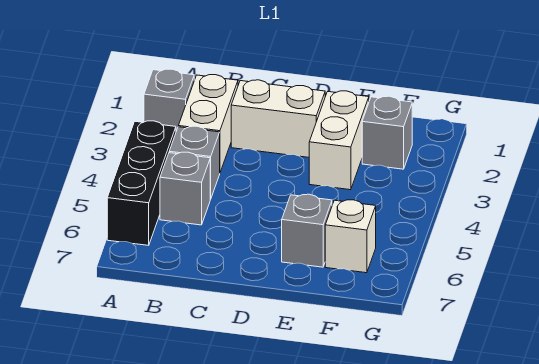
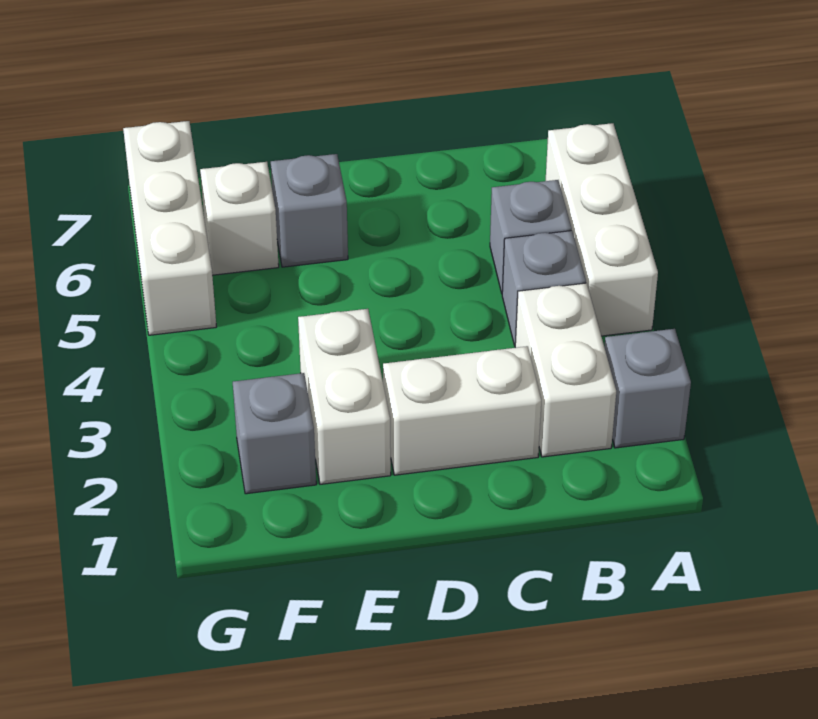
black brick A4:A6 level 1 -> white brick A4:A6 level 1
none -> white brick G5:G7 level 1

